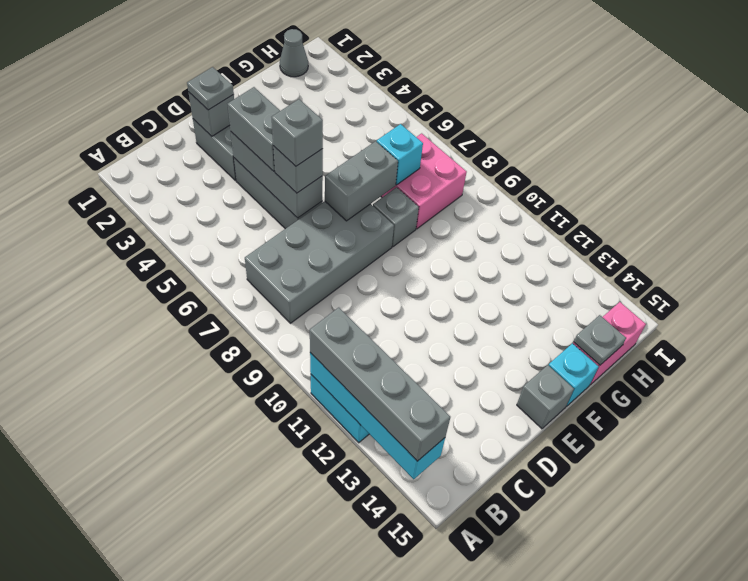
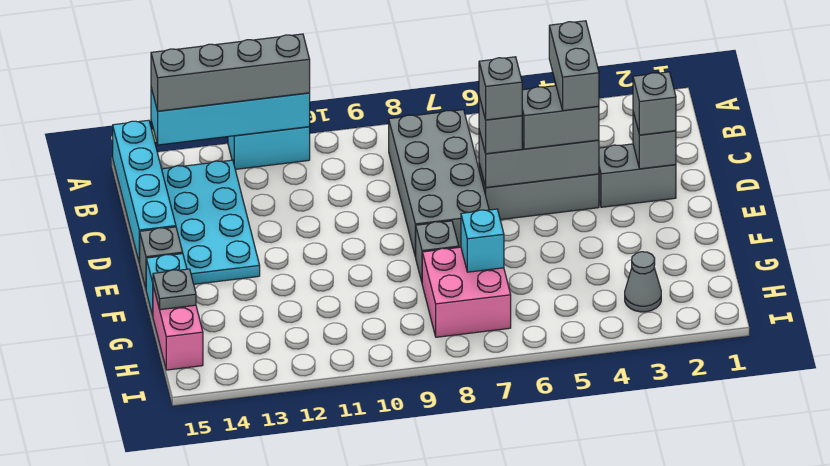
none -> cyan brick A15:D15 level 1
none -> cyan plate B13:E14 level 1
grey plate D2 level 3 -> grey brick D2 level 3
grey brick E7:F7 level 2 -> grey brick C4:D4 level 4
grey cone H1 level 1 -> grey cone H3 level 1

